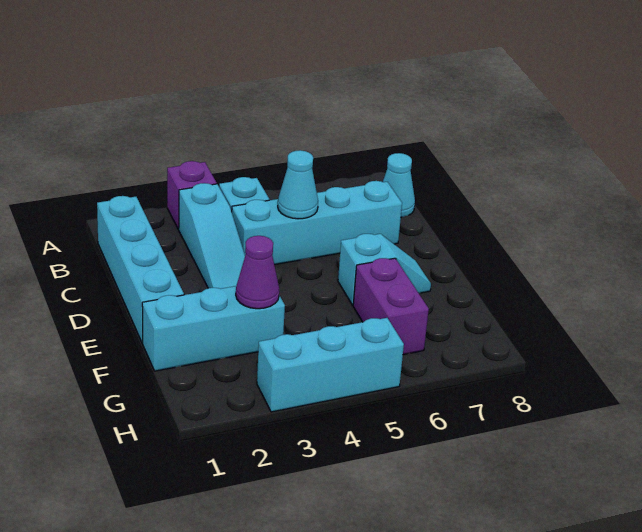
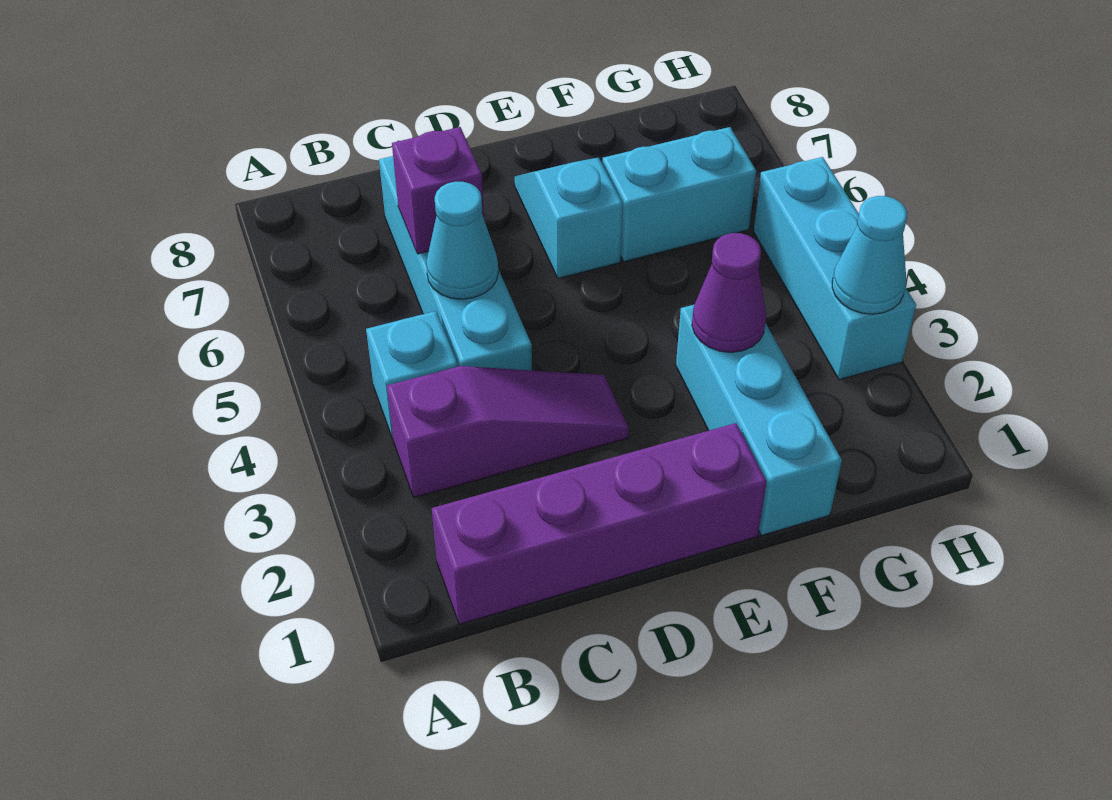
purple brick A3 level 1 -> purple brick C6 level 2
cyan brick B1:E1 level 1 -> purple brick B1:E1 level 1
cyan slope B3:D3 level 1 top B -> purple slope B3:D3 level 1 top B
cyan cone B8 level 1 -> cyan cone H3 level 2
purple brick F6:G6 level 1 -> cyan brick F6:G6 level 1

